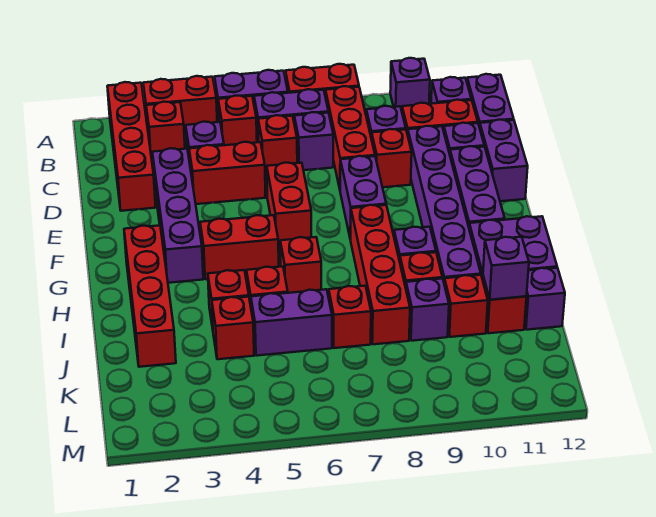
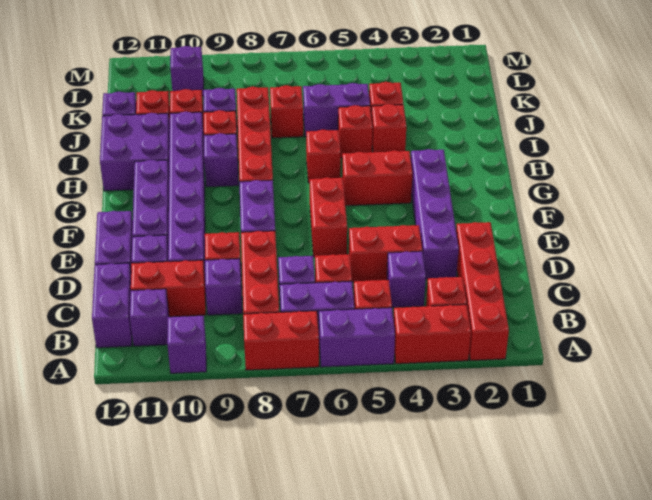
red brick G2:J2 level 1 -> none
purple brick J11 level 2 -> purple brick L10 level 1

